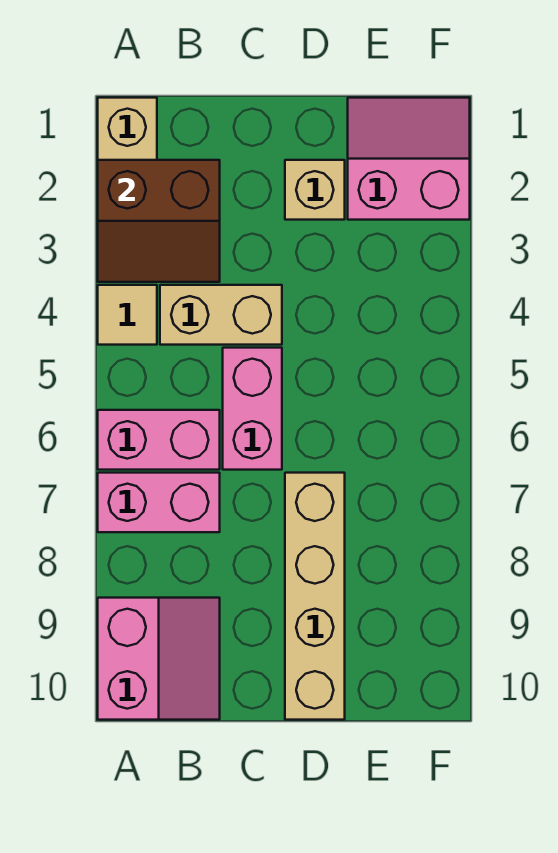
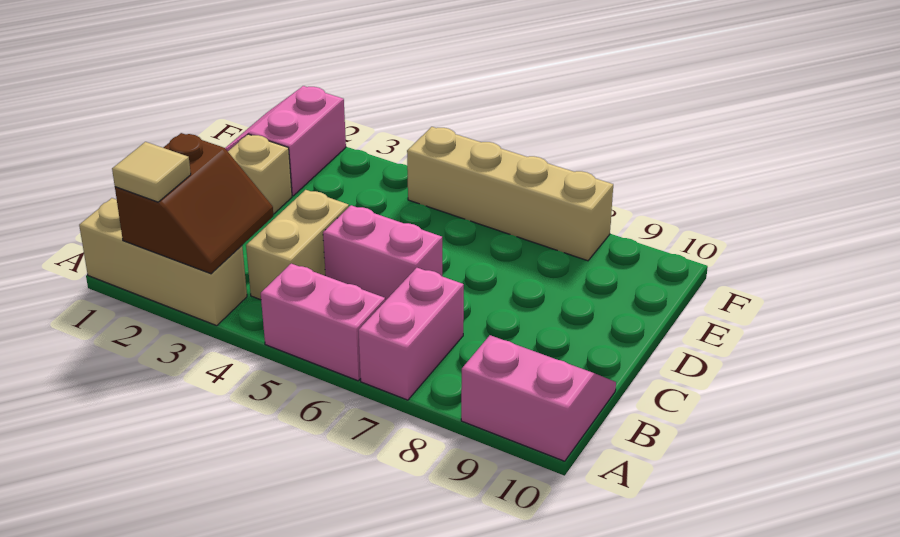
tan tile A4 level 1 -> tan tile A2 level 3
pink brick A6:B6 level 1 -> pink brick A5:A6 level 1
tan brick D7:D10 level 1 -> tan brick F5:F8 level 1

